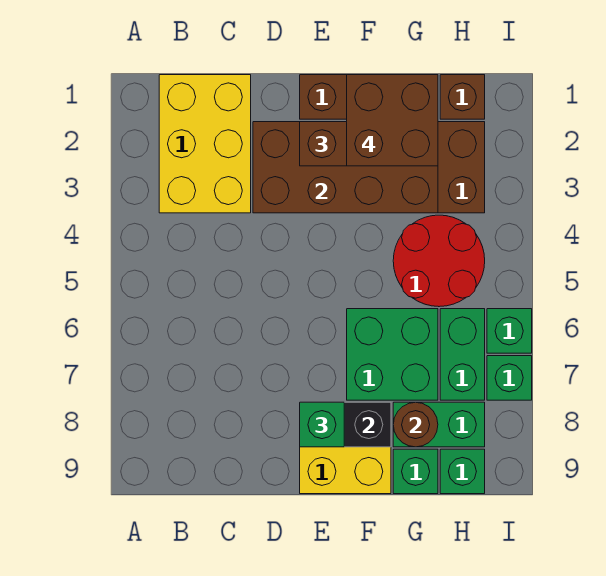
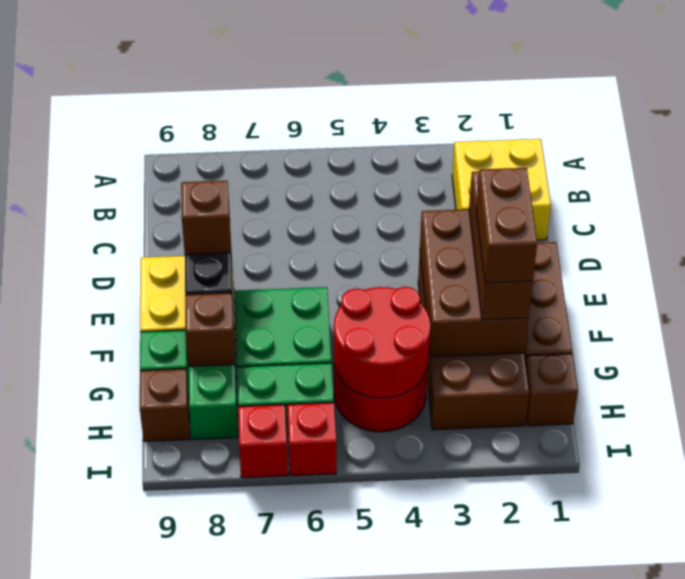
yellow brick B1:C3 level 1 -> yellow brick B1:C2 level 1
brown brick D2:G3 level 2 -> brown brick E2:G3 level 2
green brick E8 level 3 -> brown brick E8 level 3
brown brick F1:G2 level 4 -> brown brick F2:G2 level 4
none -> red round brick G4:H5 level 2
brown round brick G8 level 2 -> brown brick G8 level 2
green brick H9 level 1 -> brown brick H9 level 1
green brick I6 level 1 -> red brick I6 level 1
green brick I7 level 1 -> red brick I7 level 1

